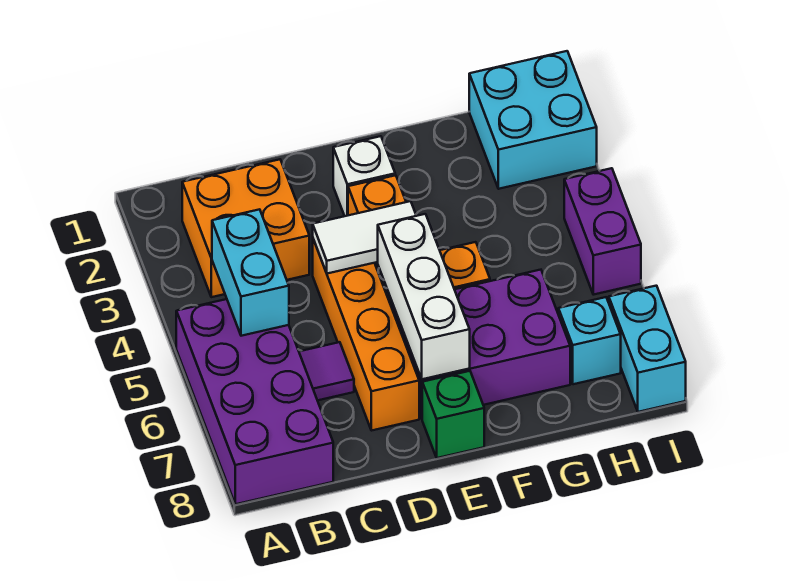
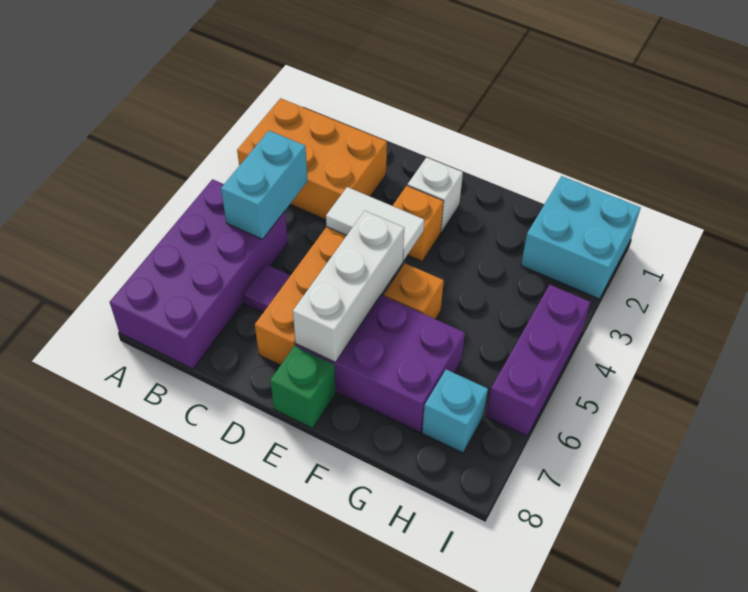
orange brick B2:C3 level 1 -> orange brick A2:C3 level 1
purple brick I4:I5 level 1 -> purple brick I4:I6 level 1
cyan brick I7:I8 level 1 -> none

